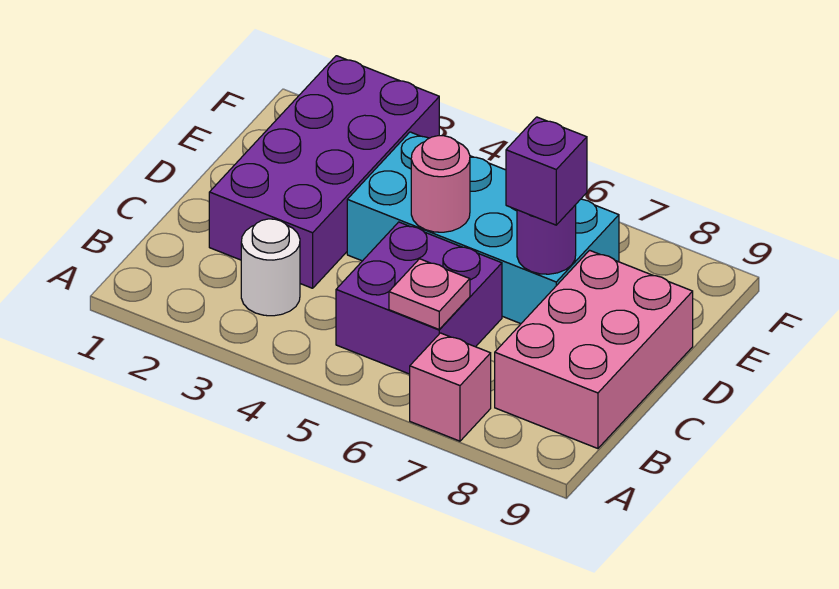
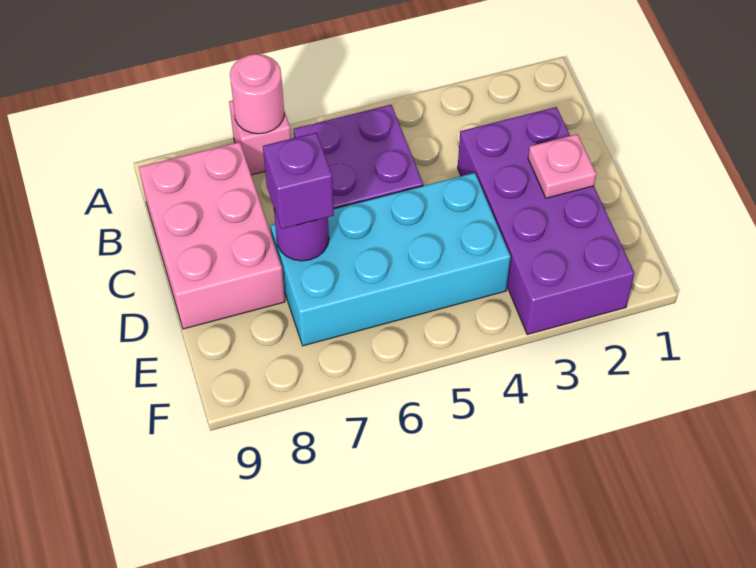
white round brick B3 level 1 -> none
pink plate B6 level 2 -> pink plate D2 level 2
pink round brick D5 level 2 -> pink round brick A7 level 2

